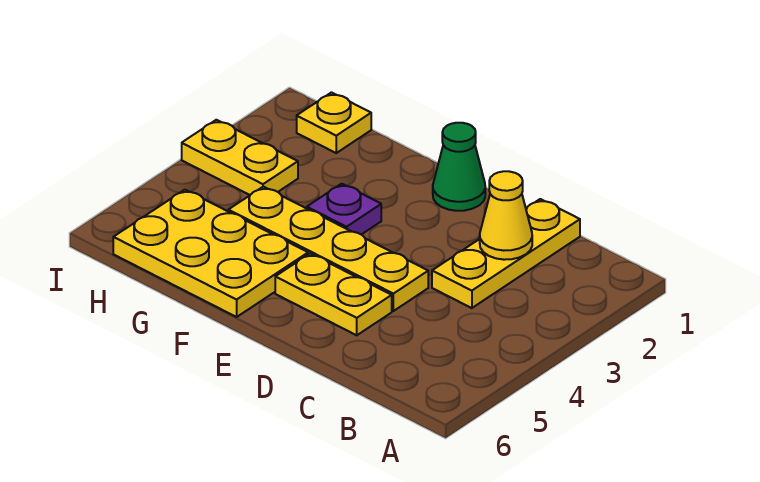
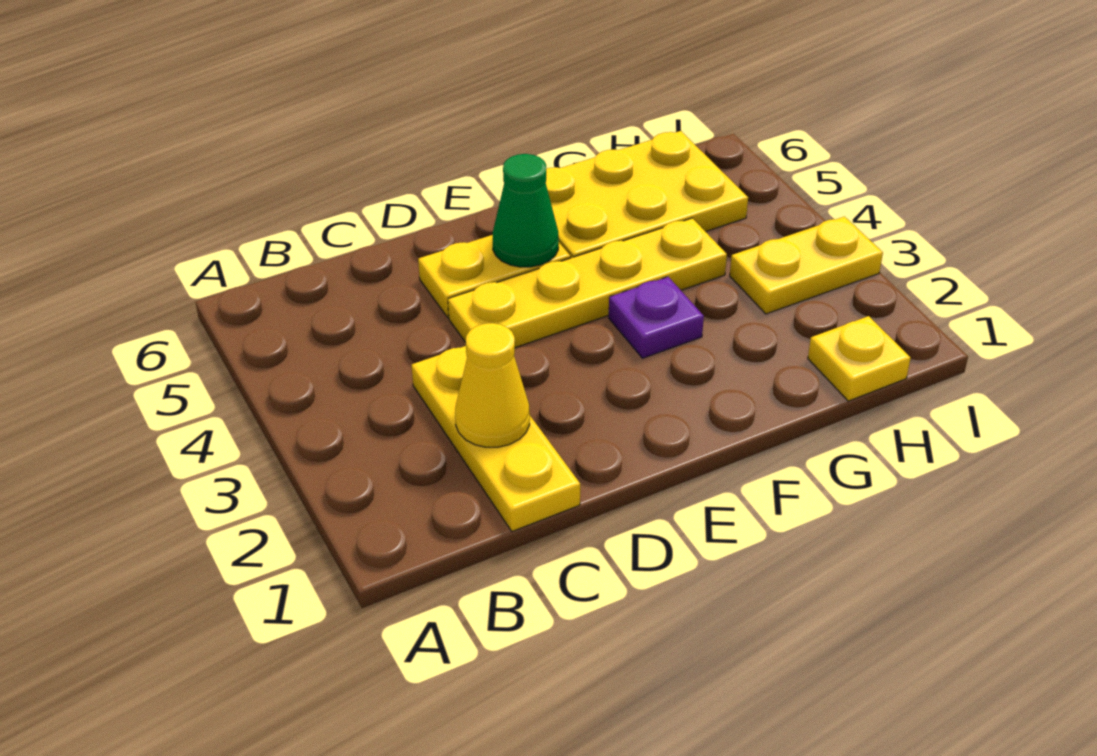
green cone E1 level 1 -> green cone E5 level 2

